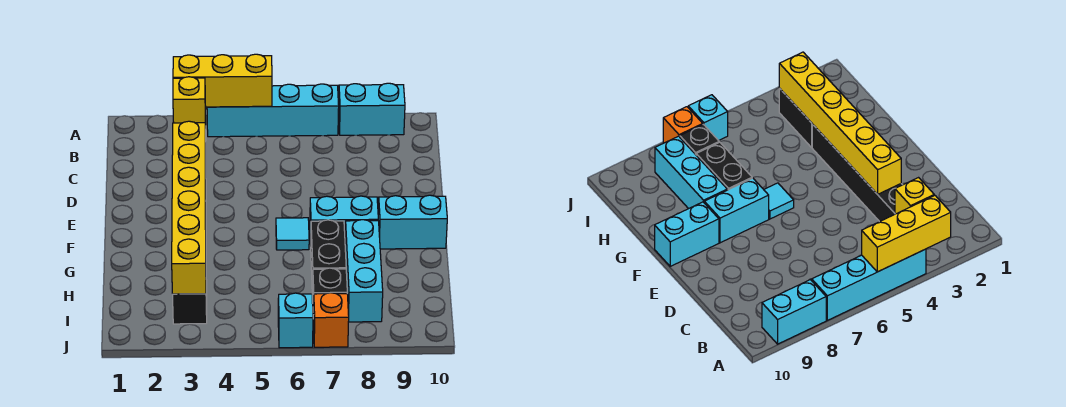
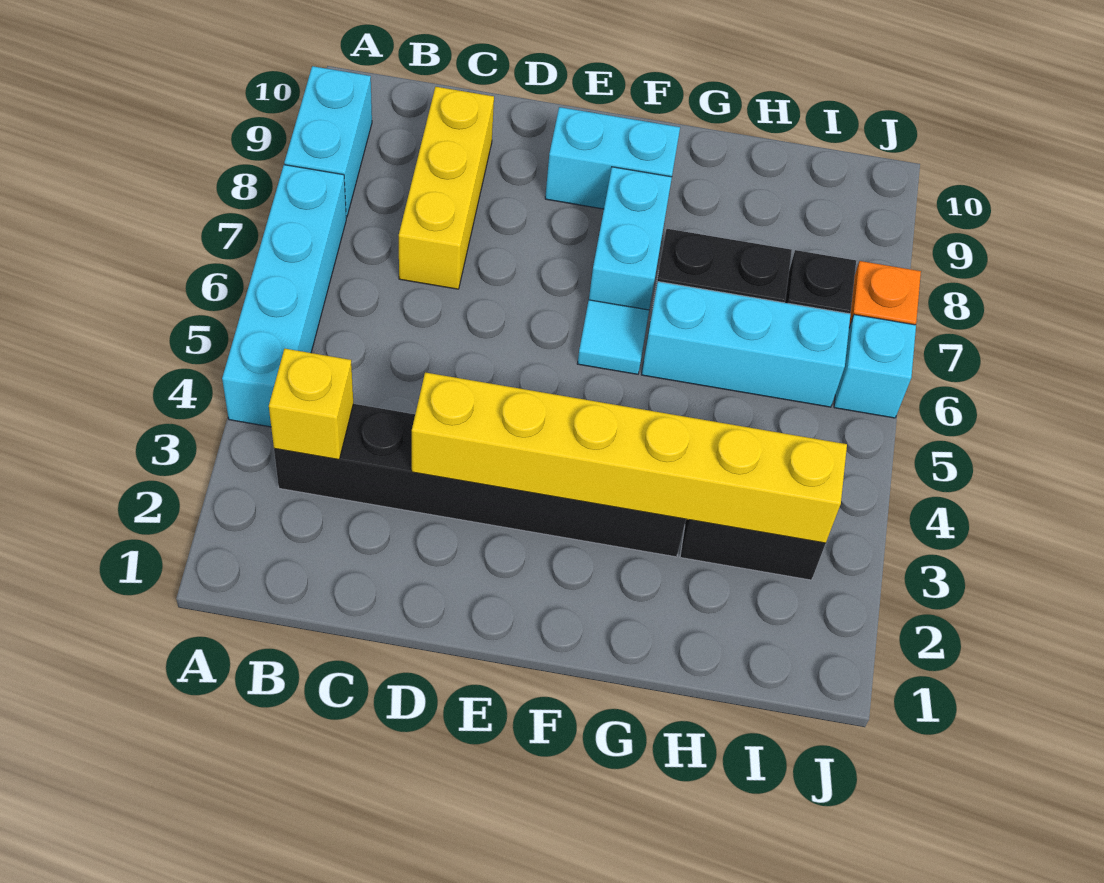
yellow brick A3:A5 level 2 -> yellow brick C7:C9 level 1
cyan brick F9:F10 level 1 -> cyan brick E9:F9 level 1
cyan brick G8:I8 level 1 -> cyan brick G6:I6 level 1

